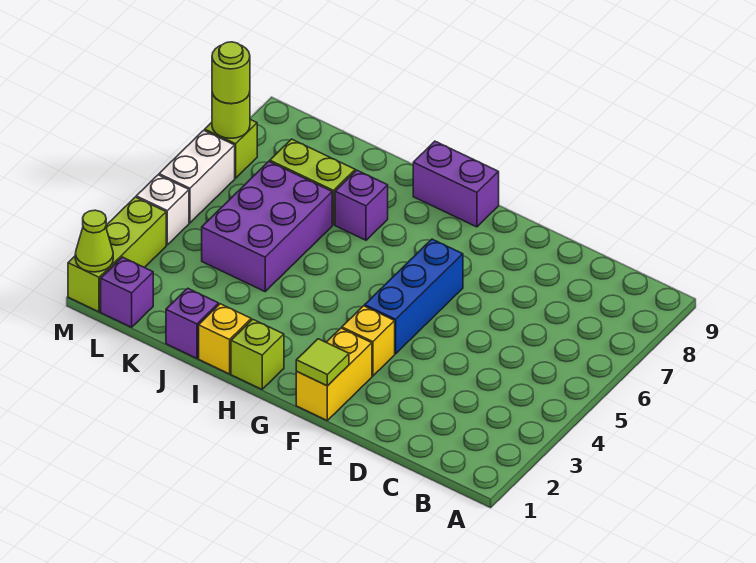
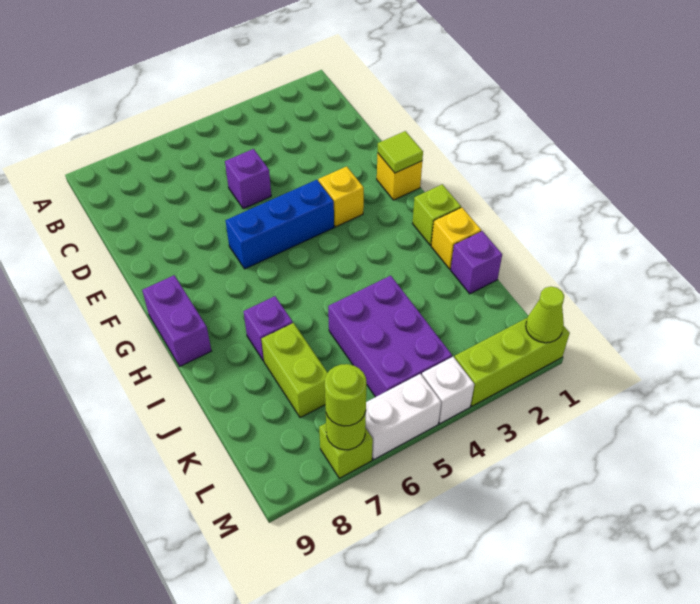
yellow brick F1:F2 level 1 -> yellow brick F1 level 1
purple brick J4:K6 level 1 -> purple brick J4:L5 level 1
purple brick L1 level 1 -> purple brick D5 level 1

